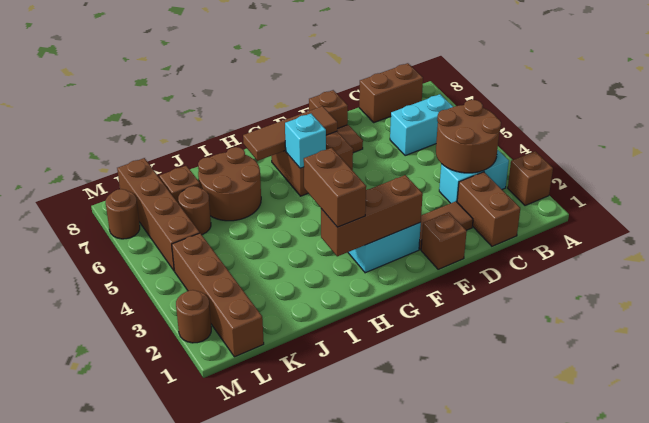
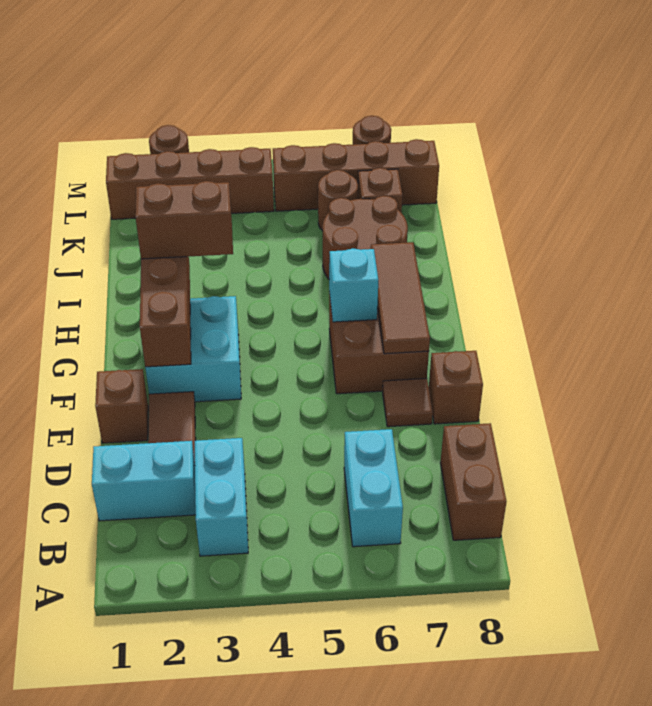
brown brick A2 level 1 -> none
brown round brick B3:C4 level 2 -> none
brown brick C1:C2 level 1 -> cyan brick C1:C2 level 1

